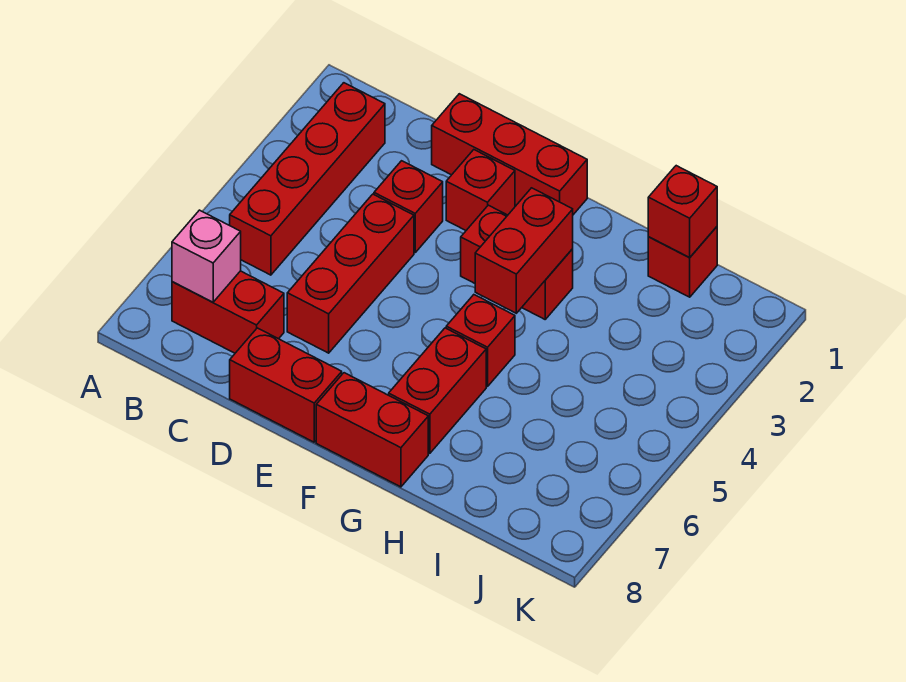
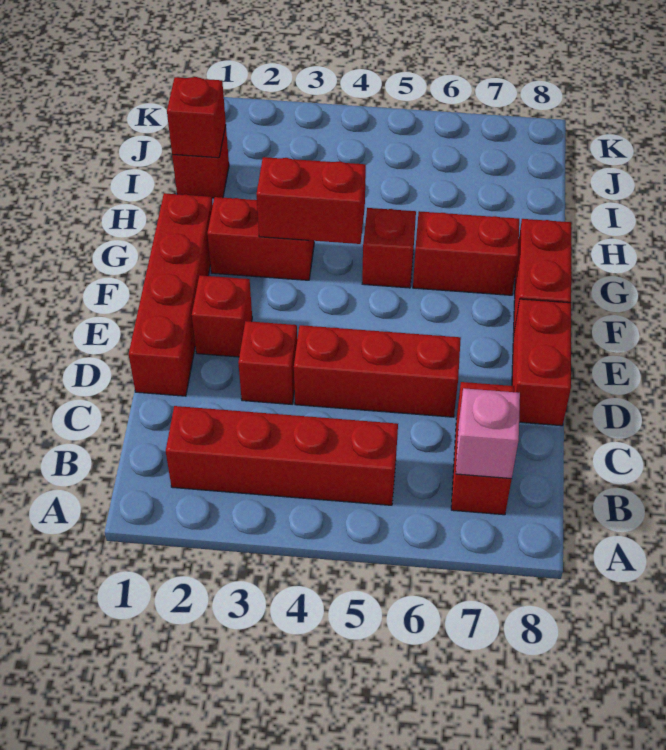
red brick D1:F1 level 1 -> red brick D1:G1 level 1
red brick F3:G3 level 1 -> red brick G2:G3 level 1

